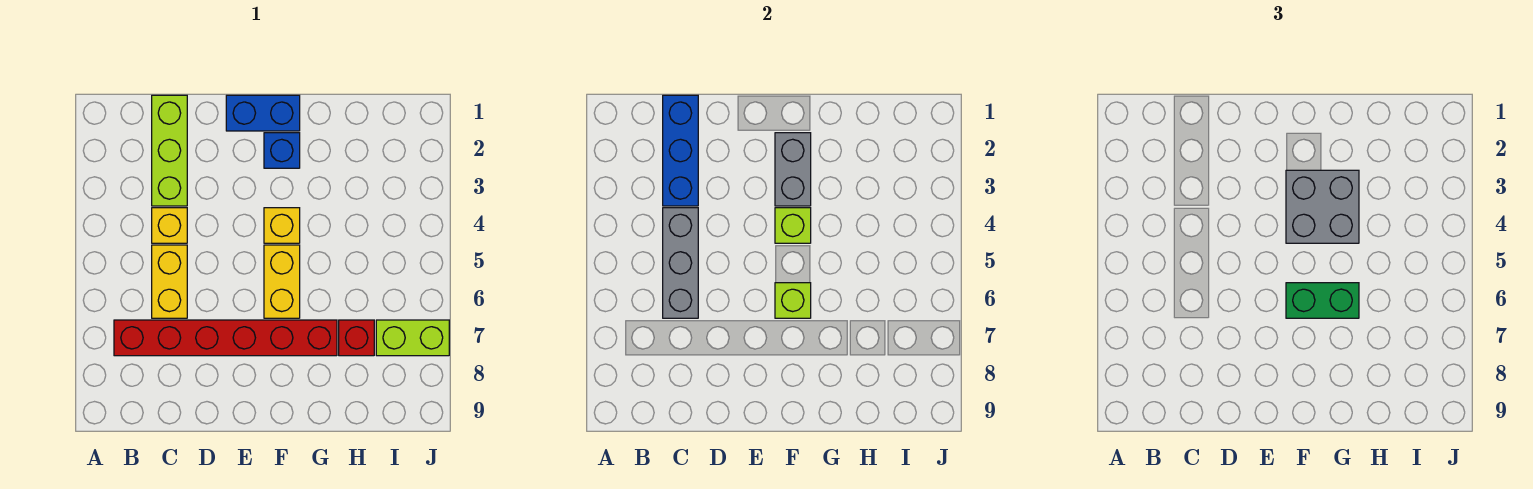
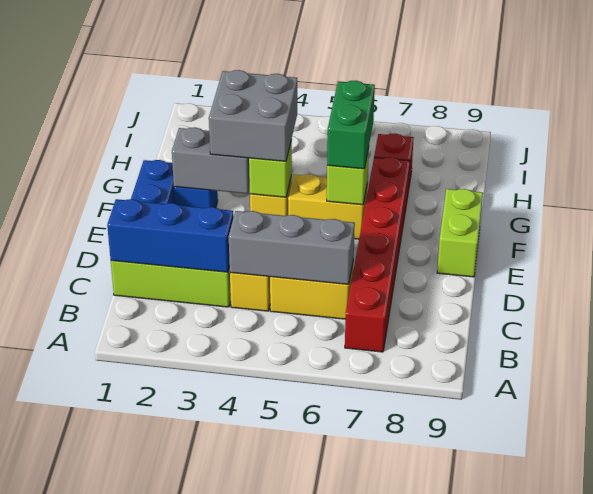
lime brick I7:J7 level 1 -> lime brick E9:F9 level 1

